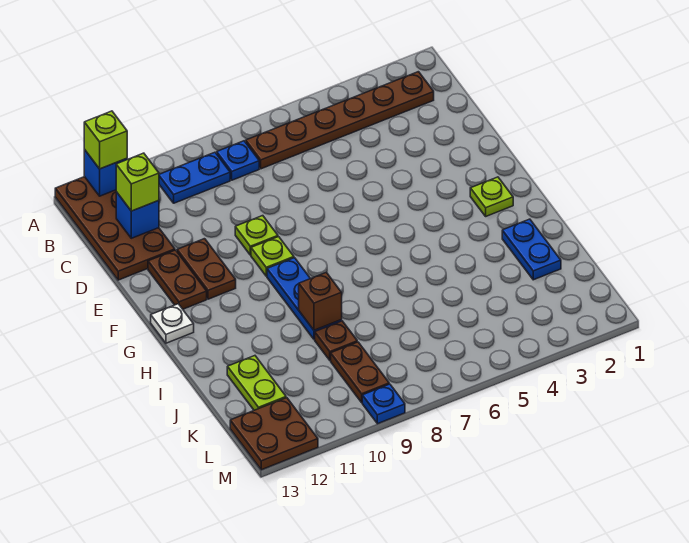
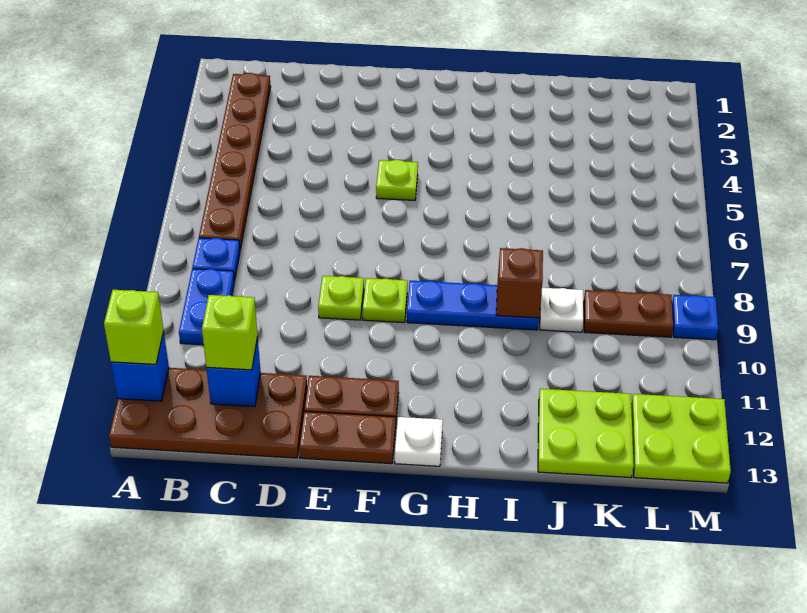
brown plate E11:F11 level 1 -> brown plate E13:F13 level 1
lime plate G2 level 1 -> lime plate F5 level 1
blue plate I2:J2 level 1 -> none
brown plate J9 level 1 -> white plate J9 level 1
lime plate J12:K12 level 1 -> lime plate J12:K13 level 1
brown plate L12:M13 level 1 -> lime plate L12:M13 level 1

